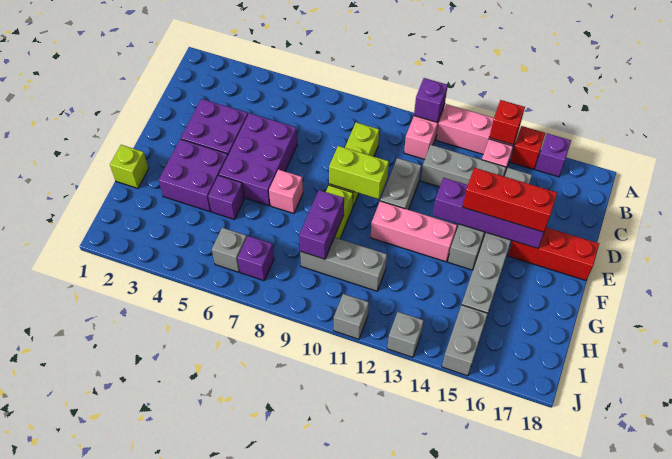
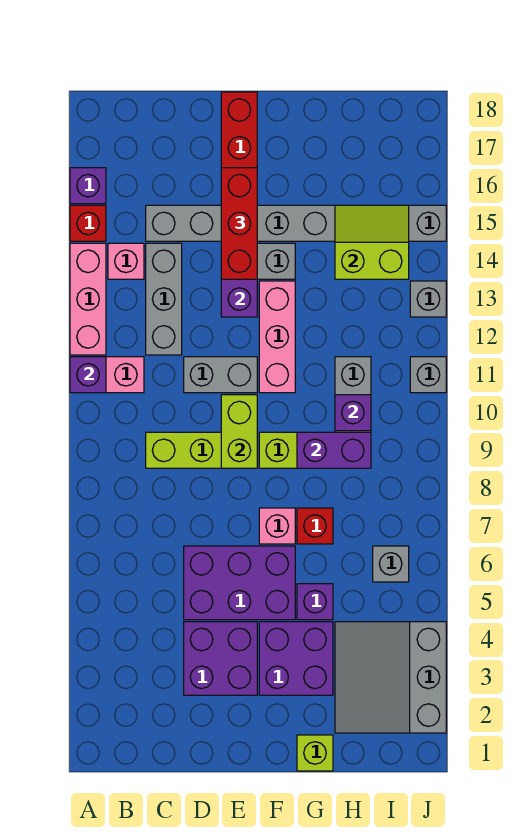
red brick A14 level 2 -> red brick G7 level 1
none -> grey slope H2:J4 level 1 top J
none -> lime slope H14:I15 level 2 top 14
purple brick I7 level 1 -> purple brick H10 level 2

